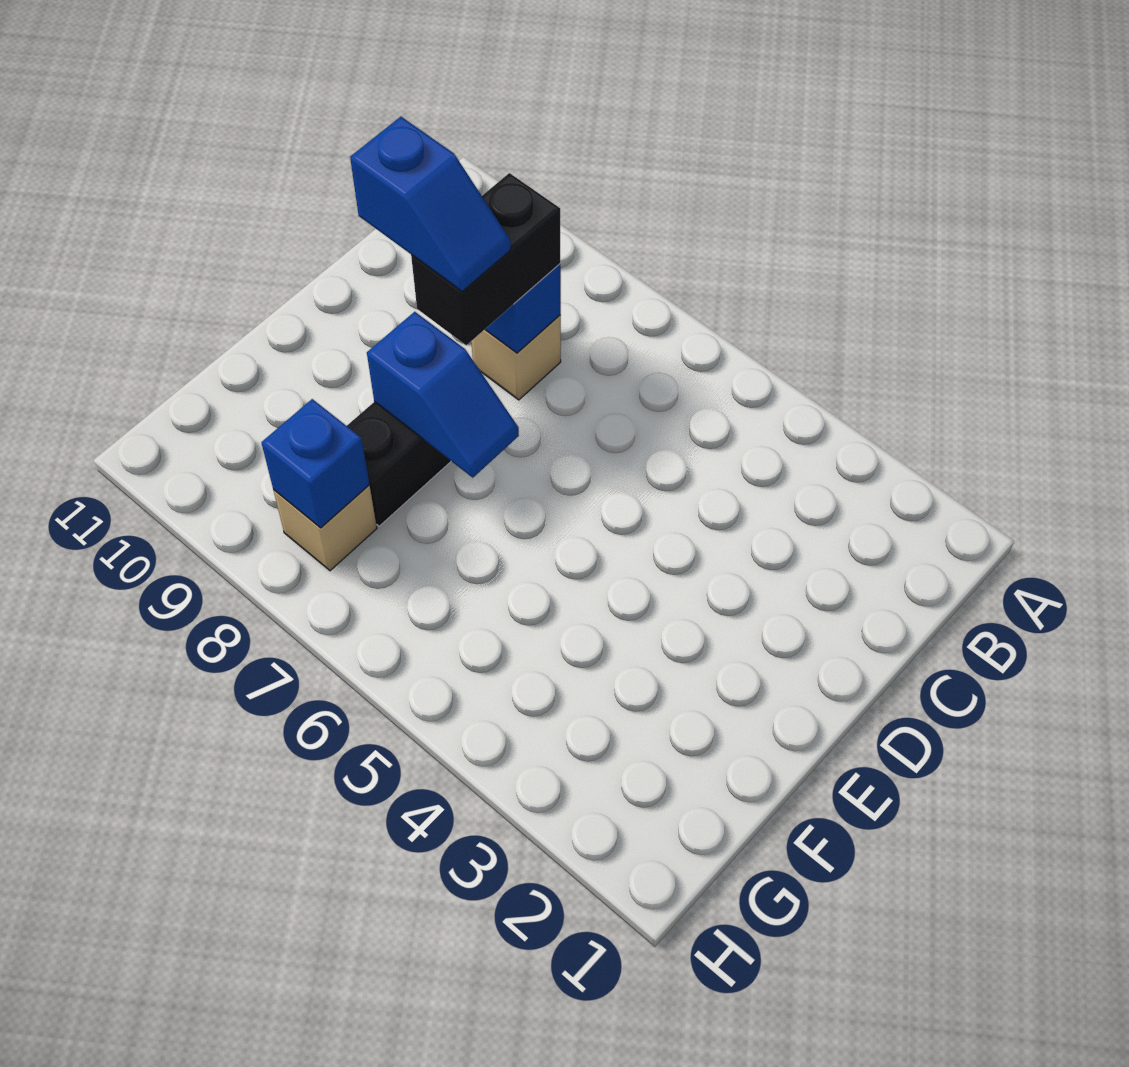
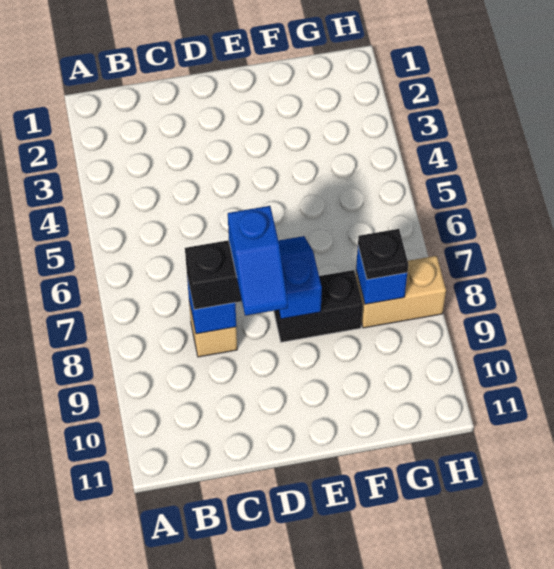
blue slope D8:D9 level 4 top 9 -> blue slope D8:D9 level 4 top 8
tan brick G8 level 1 -> tan brick G8:H8 level 1
none -> black plate G8 level 3

